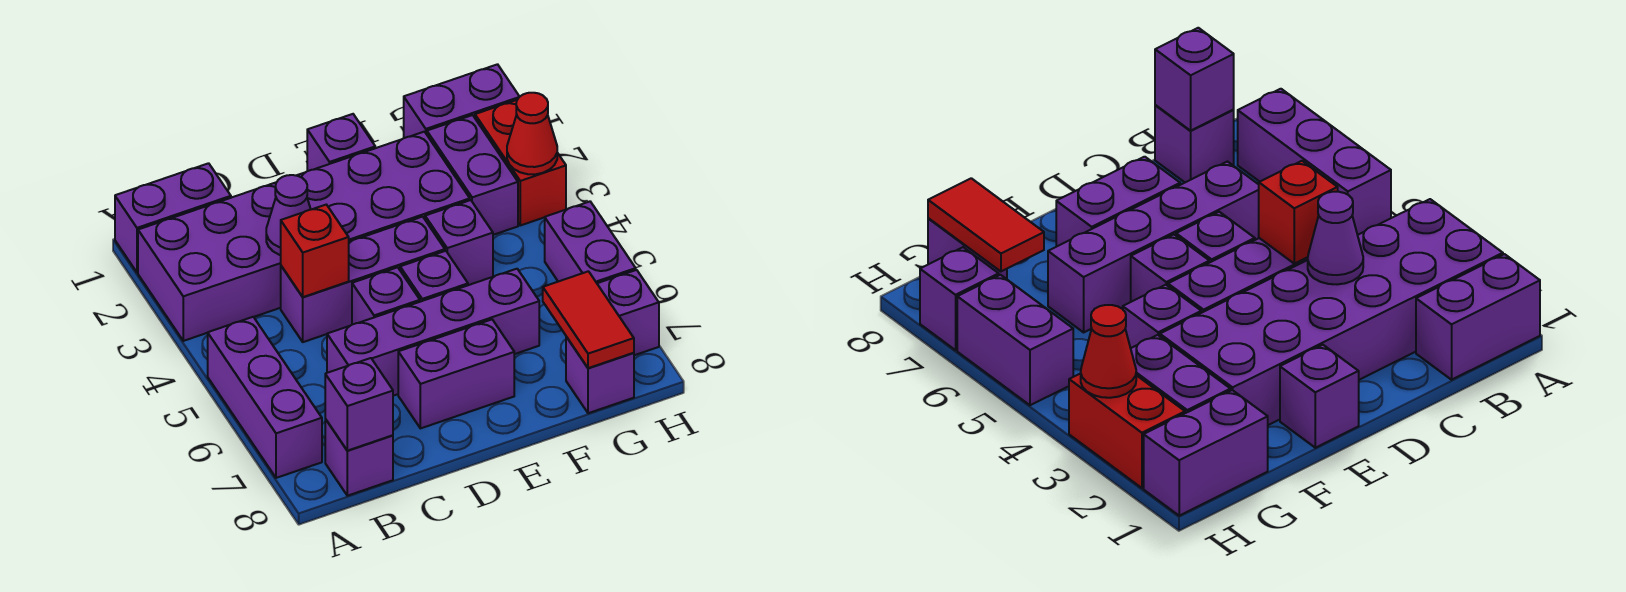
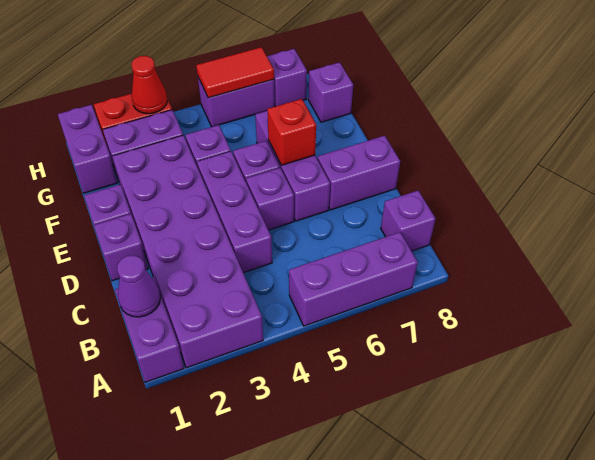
purple brick B8 level 2 -> purple brick D1 level 1
purple cone C3 level 2 -> purple cone B1 level 2
red brick C4 level 2 -> red brick E6 level 2
purple brick C6:F6 level 1 -> purple brick D6:F6 level 1
purple brick D7:E7 level 1 -> purple brick D7:D8 level 1
red tile G7:G8 level 2 -> red tile H5:H6 level 2

